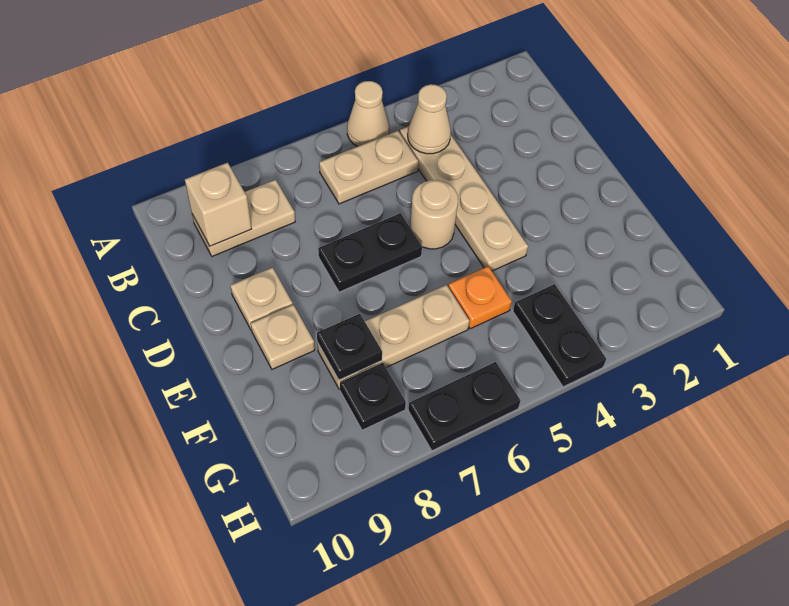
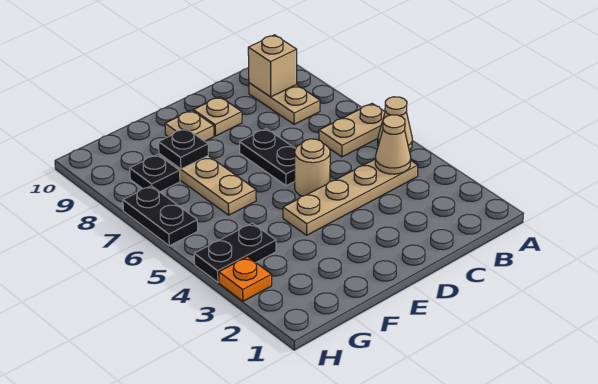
tan plate B5:B6 level 1 -> tan plate A6:B6 level 1
orange plate F5 level 1 -> orange plate H3 level 1

